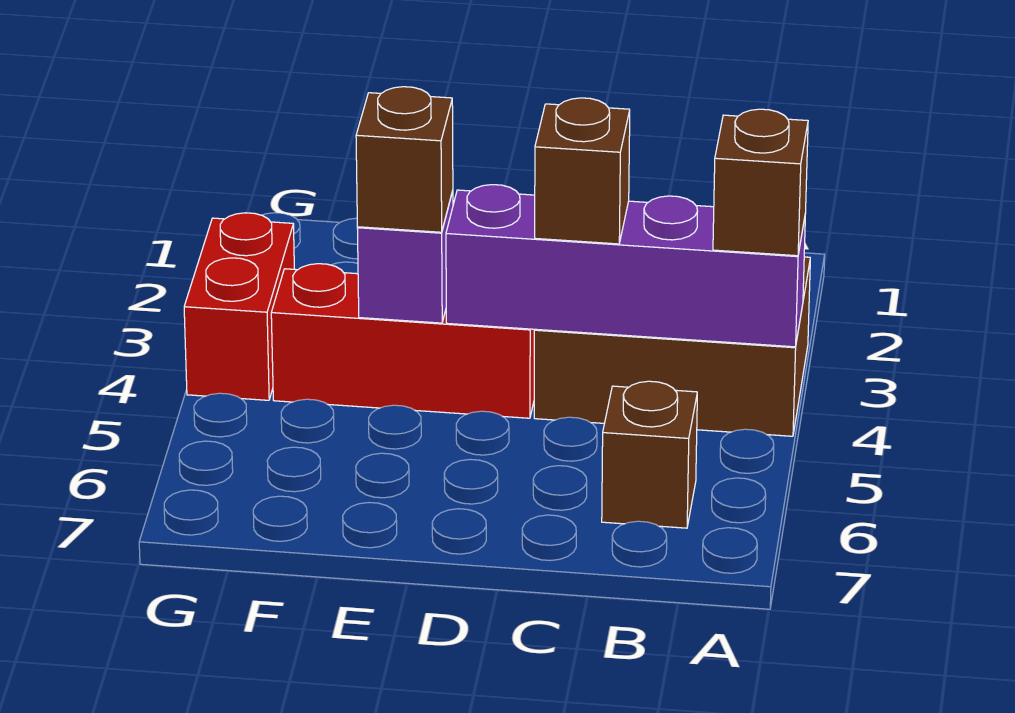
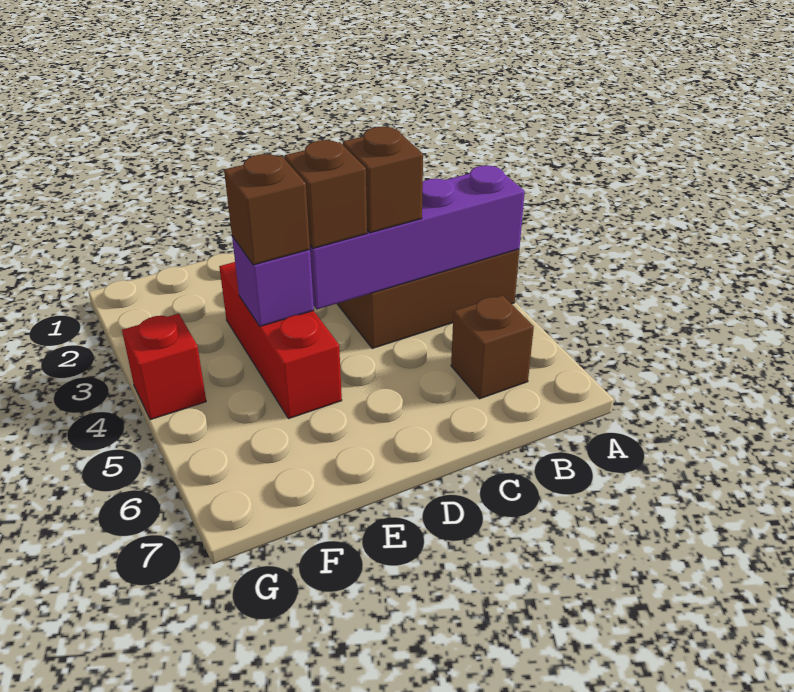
brown brick A4 level 3 -> brown brick D4 level 3
red brick D4:F4 level 1 -> red brick E3:E5 level 1
red brick G3:G4 level 1 -> red brick G4 level 1

